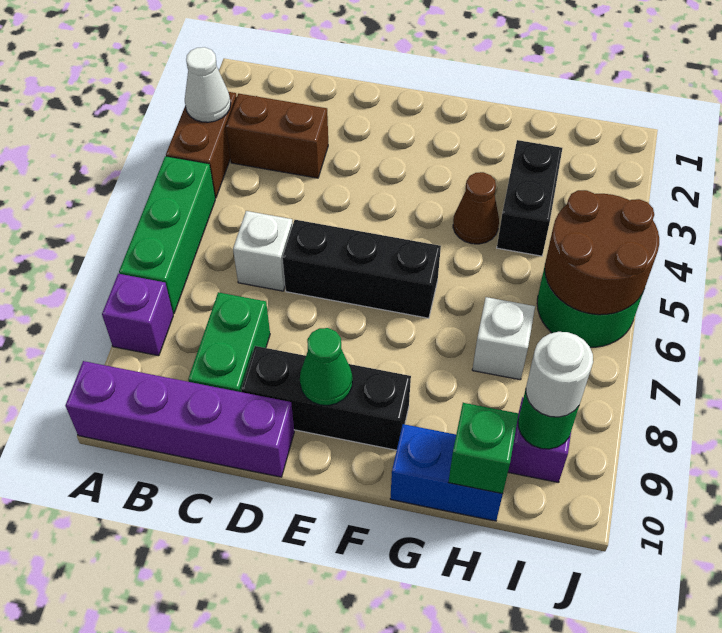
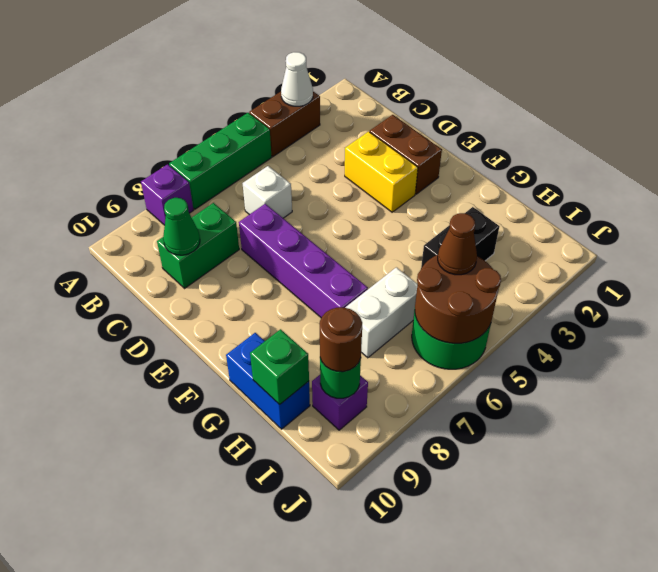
purple brick A10:D10 level 1 -> purple brick D7:G7 level 1
brown brick B3:C3 level 1 -> brown brick D2:E2 level 1
none -> yellow brick D3:E3 level 1
black brick D6:F6 level 1 -> none
black brick D9:F9 level 1 -> none
green cone E9 level 2 -> green cone C9 level 2
brown cone G4 level 1 -> brown cone I5 level 3
white brick H7 level 1 -> white brick H6:H7 level 1
white round brick I9 level 3 -> brown round brick I9 level 3

